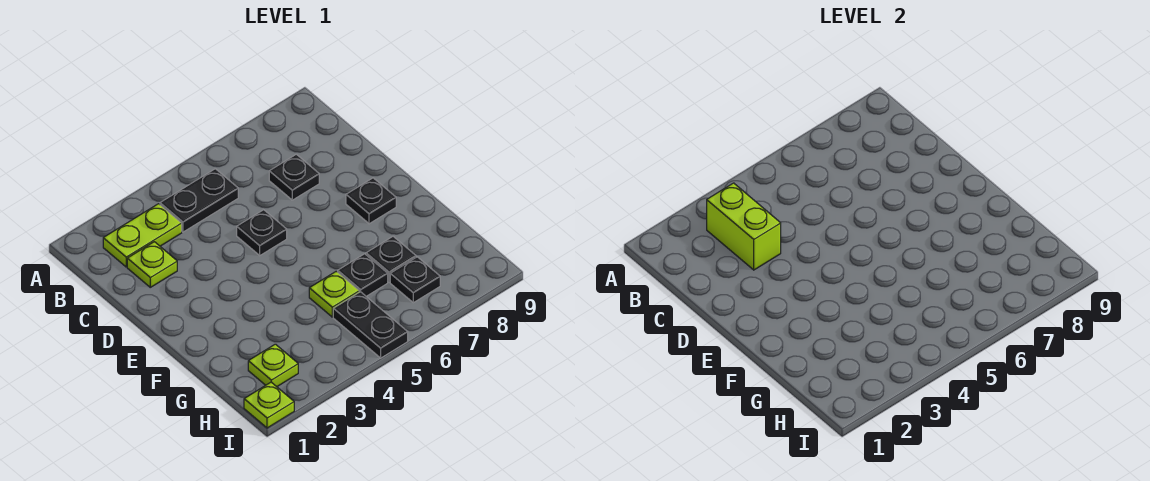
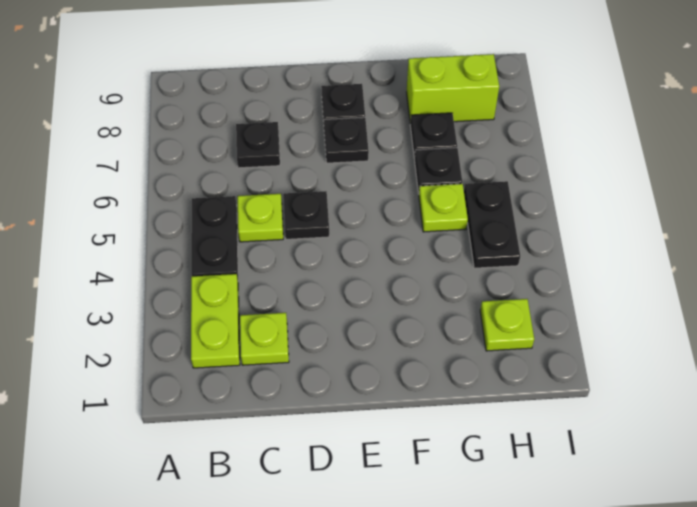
lime brick B3:C3 level 2 -> lime brick G8:H8 level 1
black plate H5:I5 level 1 -> black plate H4:H5 level 1
black plate H7 level 1 -> black plate E7 level 1
lime plate I1 level 1 -> lime plate C5 level 1

